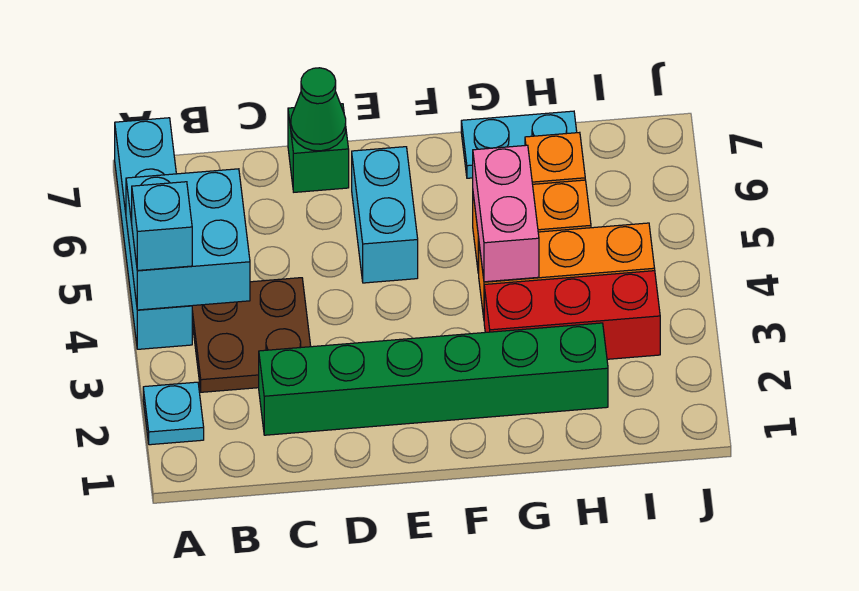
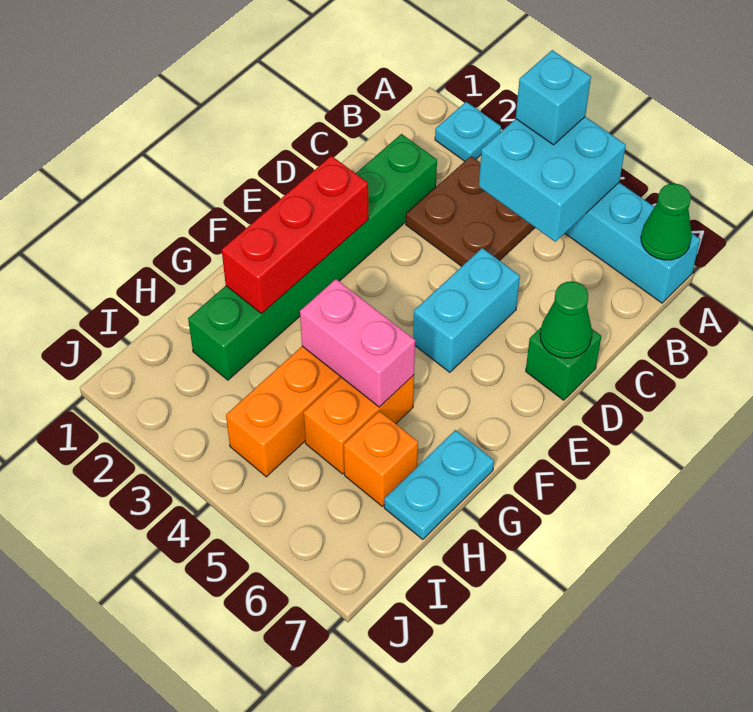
none -> green cone A7 level 2
cyan brick E5:E6 level 1 -> cyan brick D5:E5 level 1
red brick G3:I3 level 1 -> red brick E2:G2 level 2

